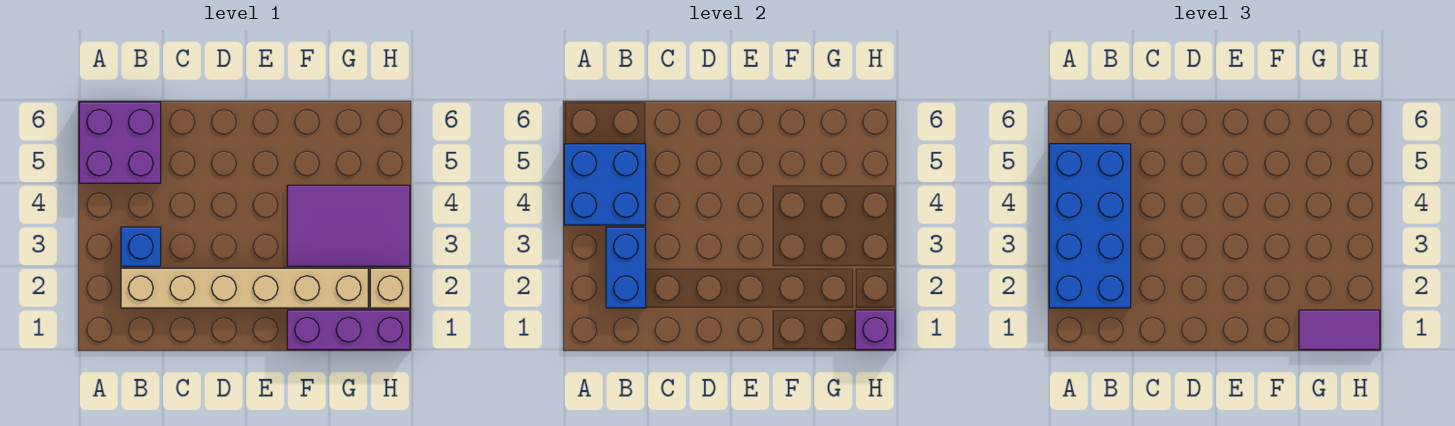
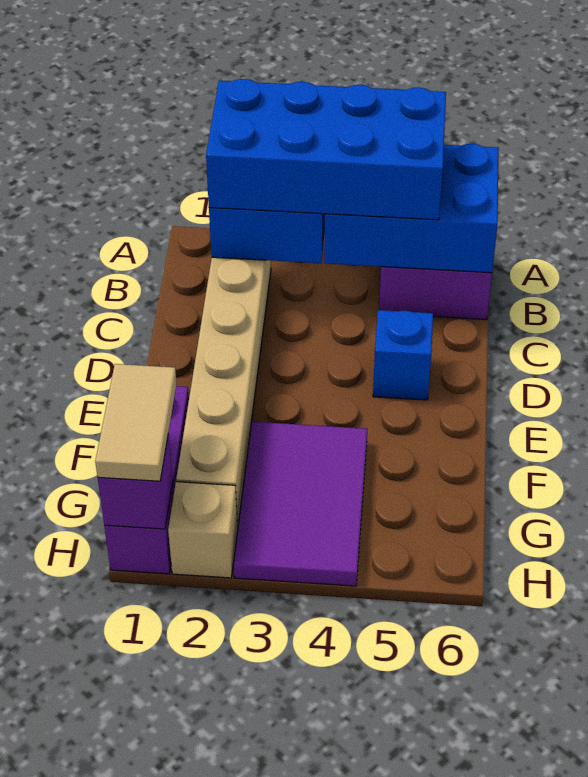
blue brick A4:B5 level 2 -> blue brick A4:B6 level 2
blue brick B3 level 1 -> blue brick D5 level 1
purple tile G1:H1 level 3 -> tan tile G1:H1 level 3

